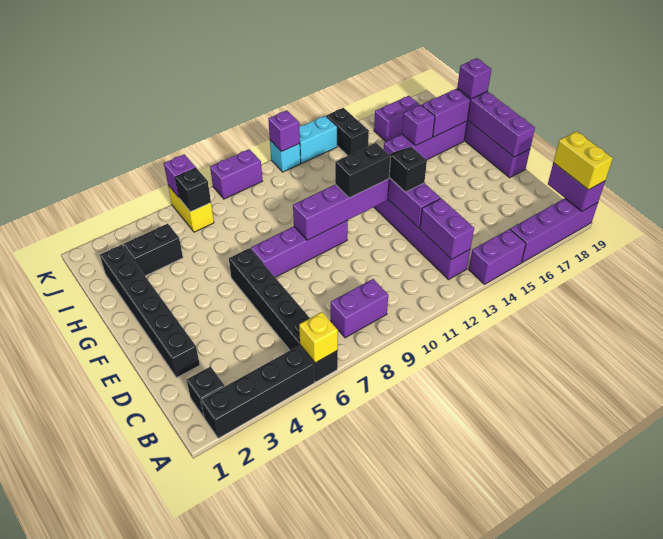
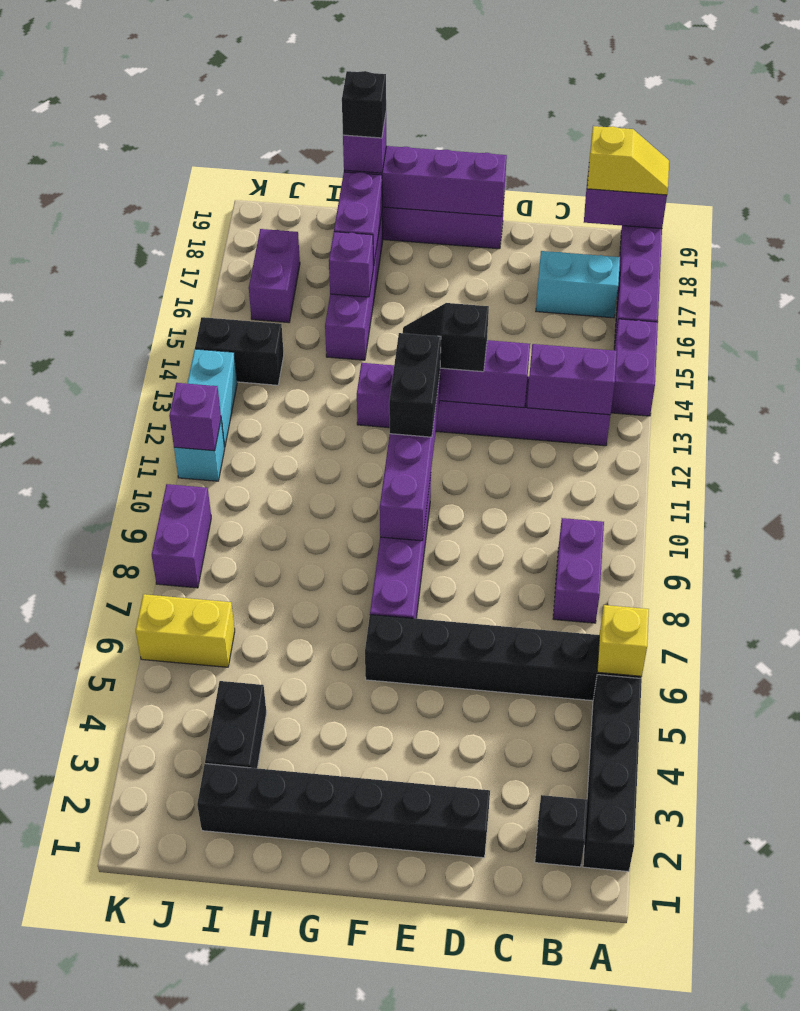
yellow brick A19:B19 level 3 -> yellow slope A19:B19 level 3 top B
none -> cyan brick B17:C17 level 1
black brick J6 level 2 -> black brick H19 level 4
purple brick K6 level 2 -> none

